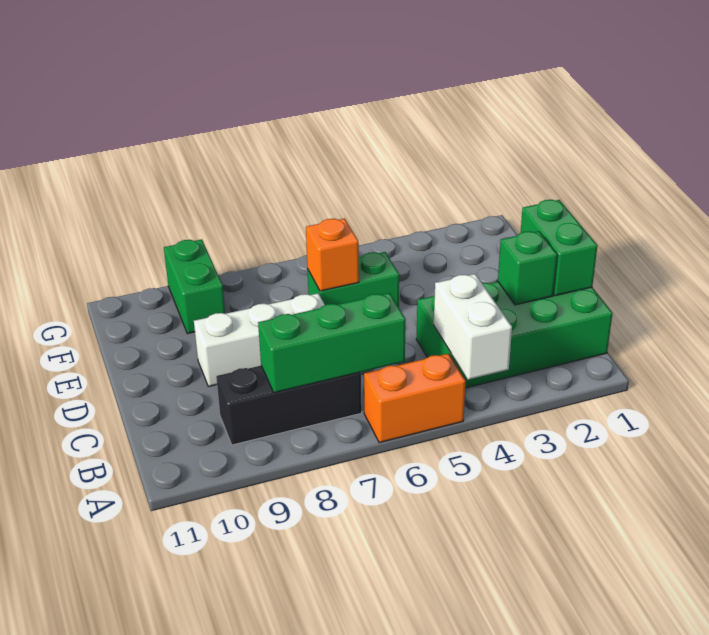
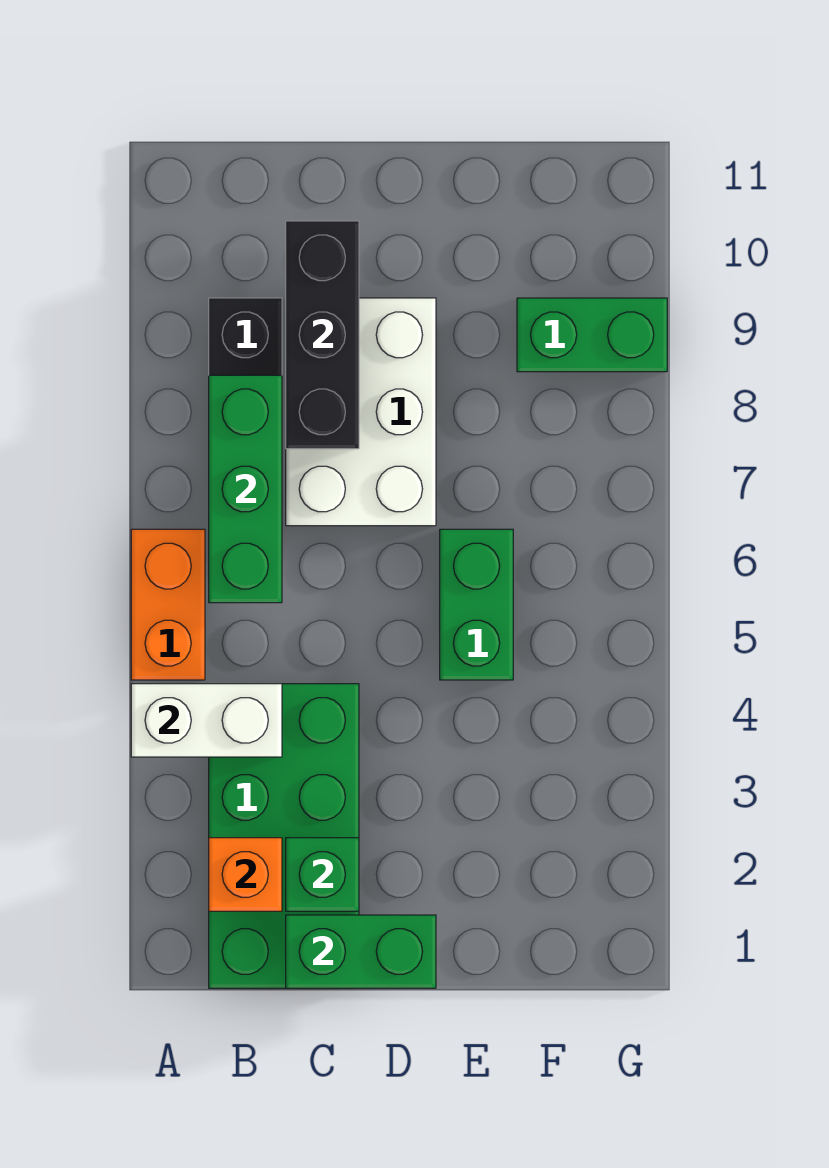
none -> black brick C8:C10 level 2
white brick D7:D9 level 1 -> white brick C7:D9 level 1
orange brick E6 level 2 -> orange brick B2 level 2

